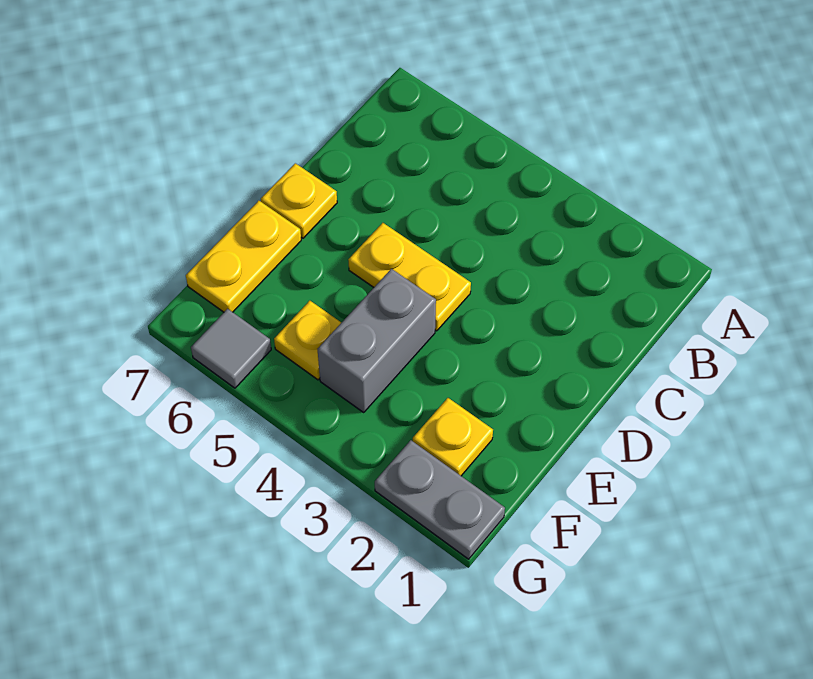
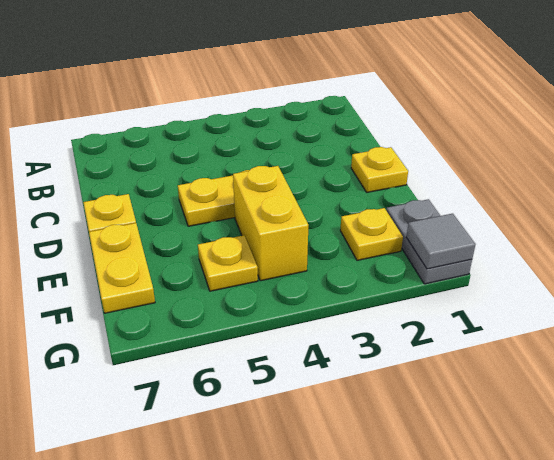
none -> yellow plate D1 level 1
grey brick E4:F4 level 1 -> yellow brick E4:F4 level 1
grey plate G1:G2 level 1 -> grey plate F1:G1 level 1
grey tile G6 level 1 -> grey tile G1 level 2

